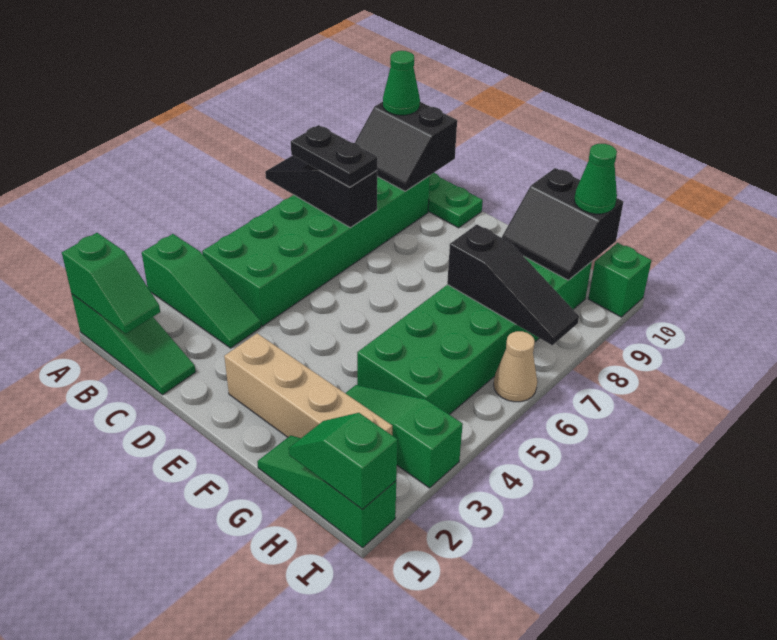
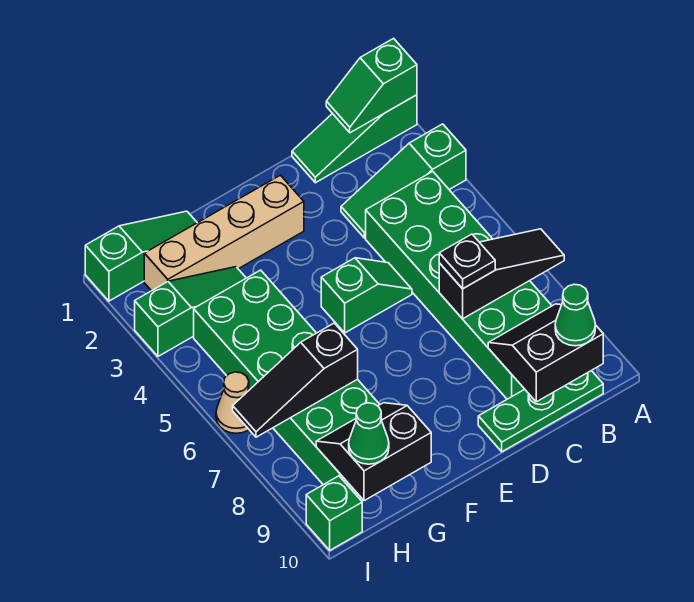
black plate B7:C7 level 3 -> black plate C7 level 3
green slope H1:I1 level 2 top I -> green slope D5:E5 level 1 top E

